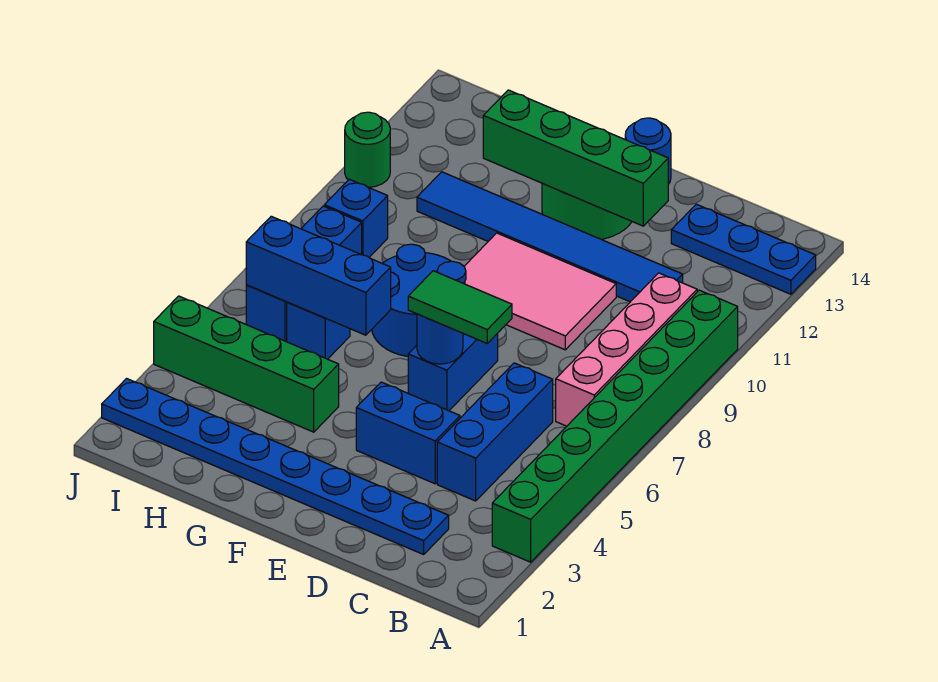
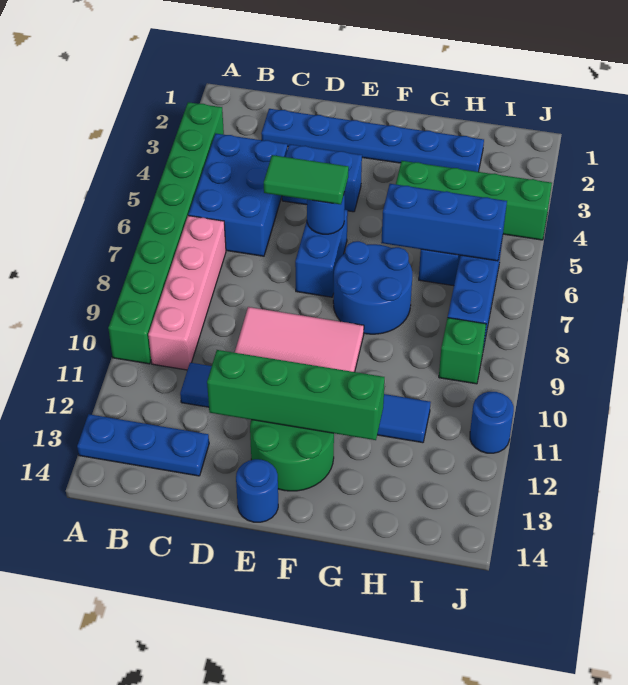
blue plate C2:J2 level 1 -> blue plate C2:H2 level 1
blue brick C4:C6 level 1 -> blue brick B4:C6 level 1
blue brick I9 level 1 -> green brick I9 level 1
green round brick J11 level 1 -> blue round brick J11 level 1

